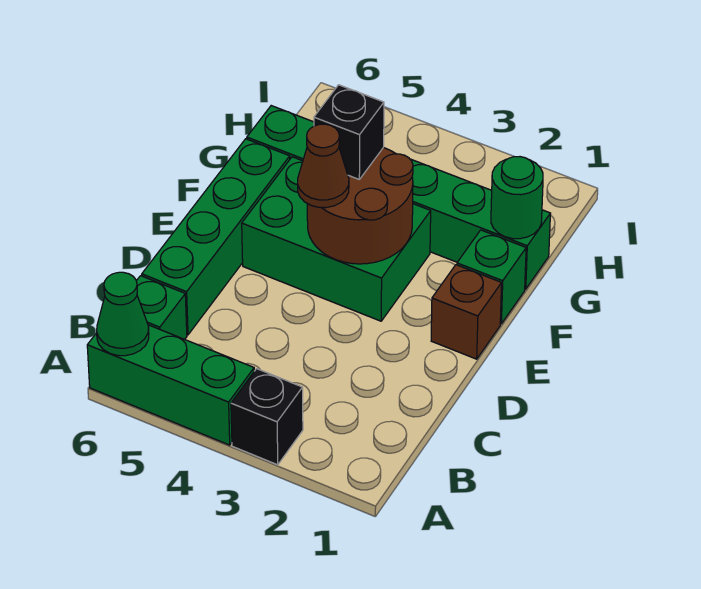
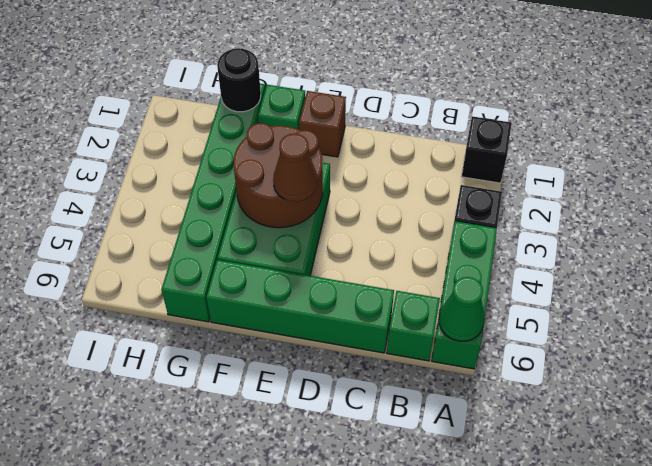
black brick F4 level 3 -> black brick A1 level 1
green round brick G1 level 2 -> black round brick G1 level 2

